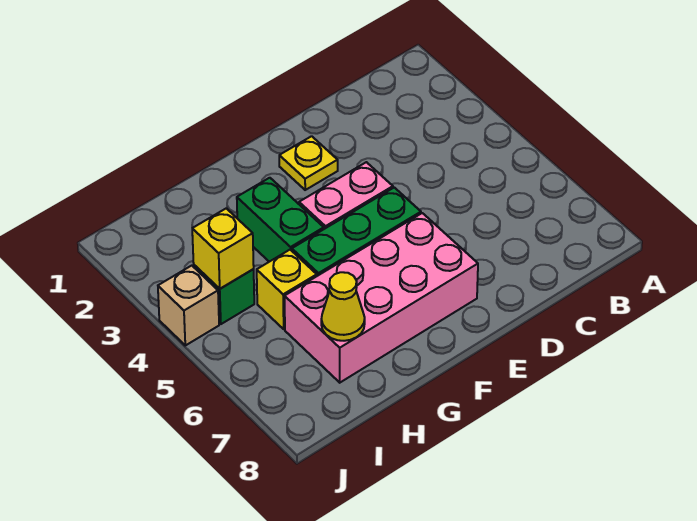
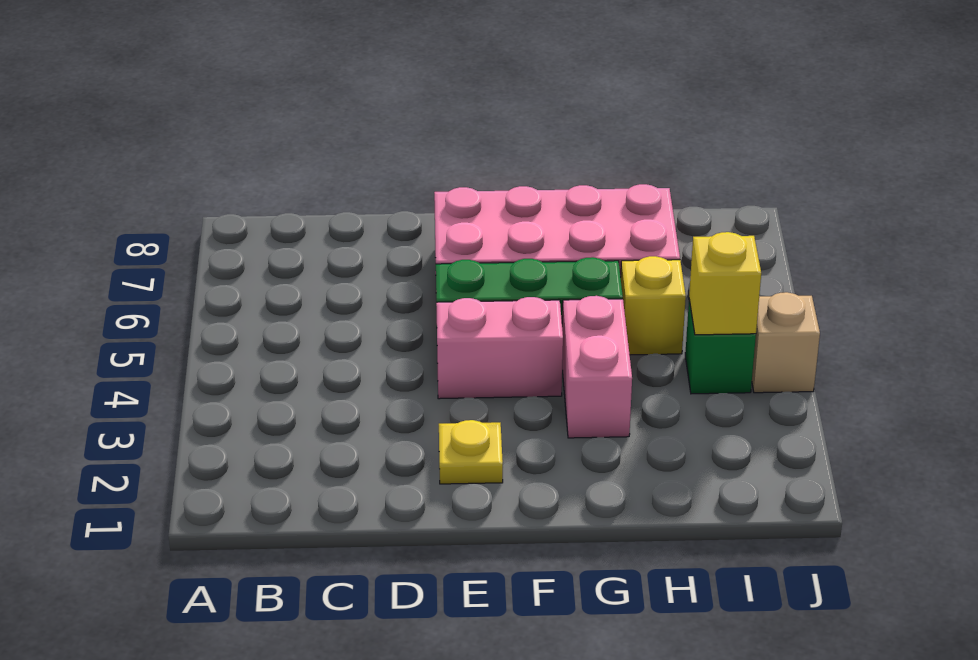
green brick G3:G4 level 1 -> pink brick G3:G4 level 1
yellow cone H7 level 2 -> none

